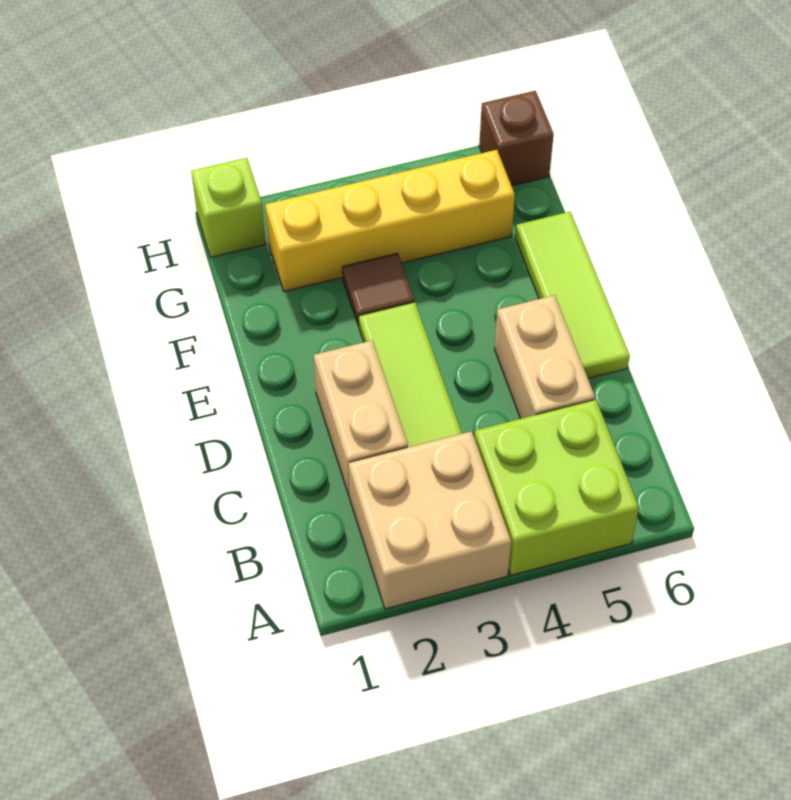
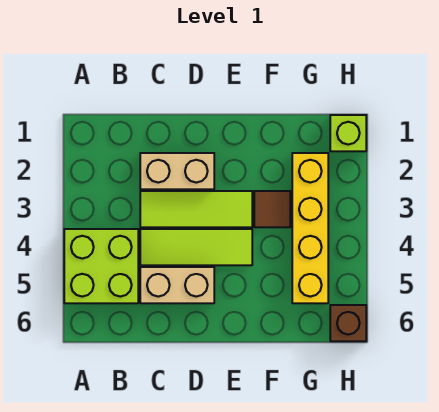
tan brick A2:B3 level 1 -> none
lime tile D6:F6 level 1 -> lime tile C4:E4 level 1

